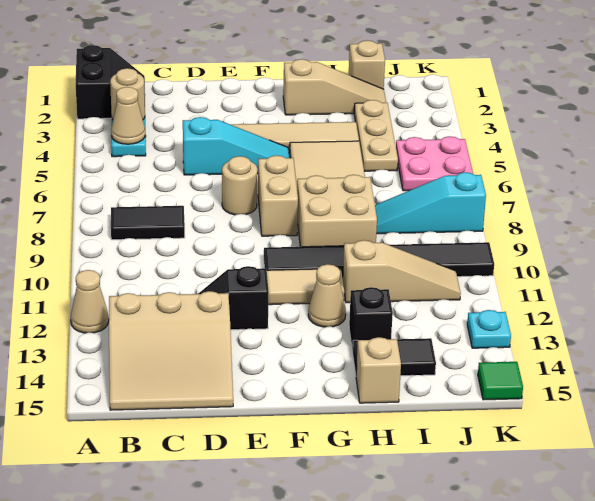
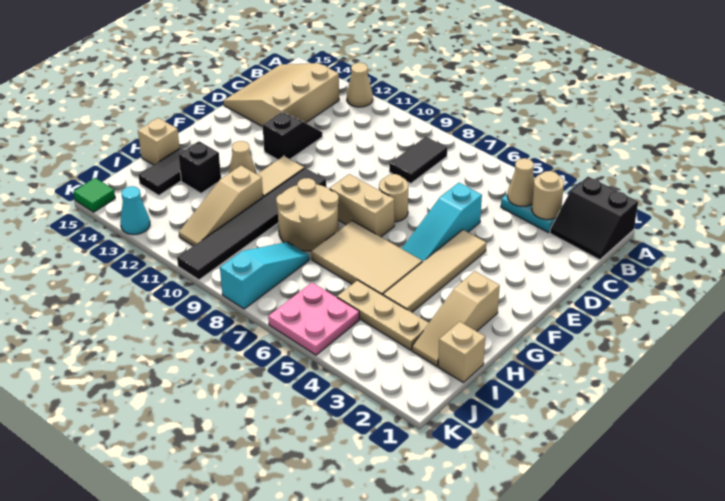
tan brick G8:H9 level 1 -> tan round brick G8:H9 level 1
cyan plate K13 level 1 -> cyan cone K13 level 1

